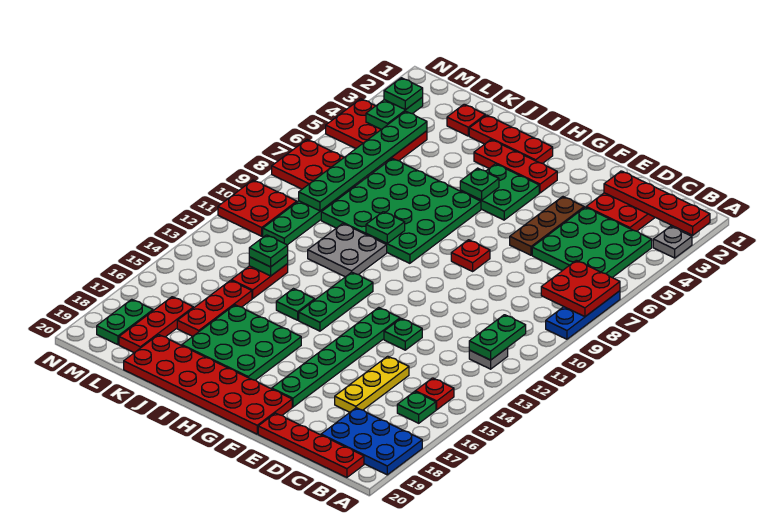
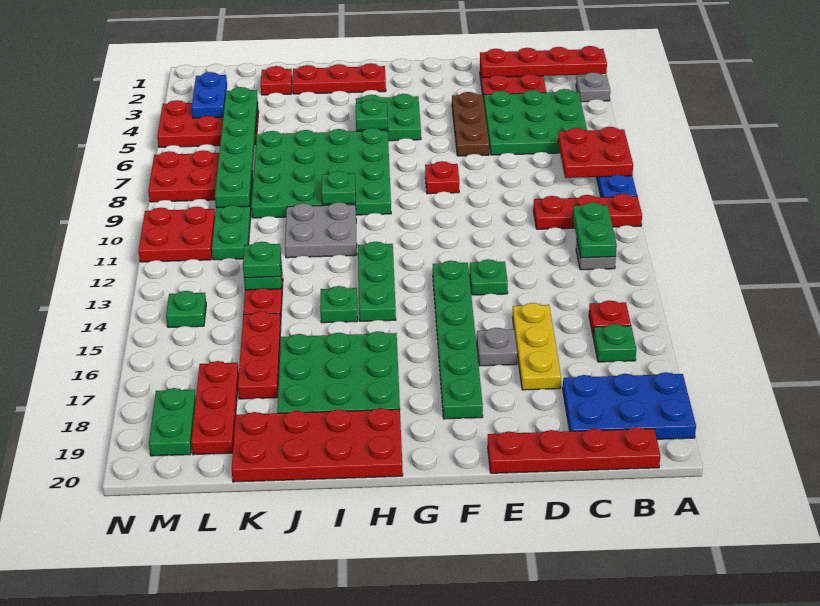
none -> grey plate E16 level 1
red plate F19:K20 level 1 -> red plate H19:K20 level 1
red plate G3:I3 level 1 -> red plate A10:C10 level 1
green plate M3:M4 level 2 -> blue plate M3:M4 level 2
green plate M3 level 3 -> green plate M14 level 1

